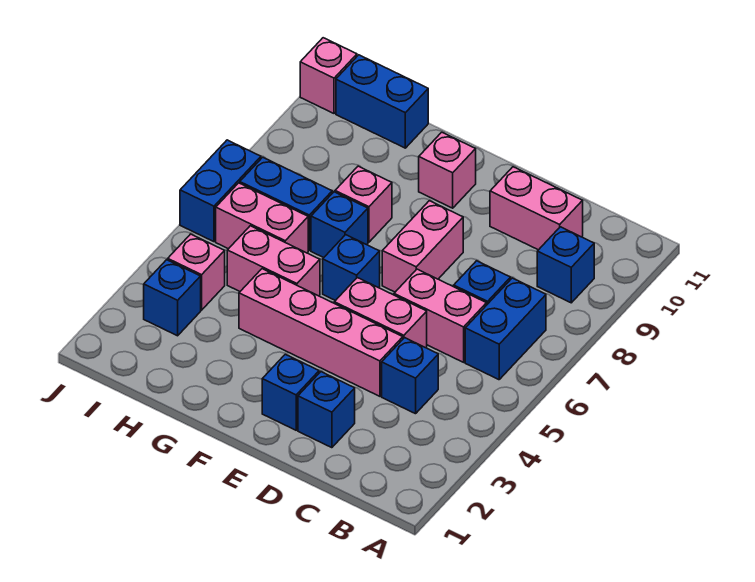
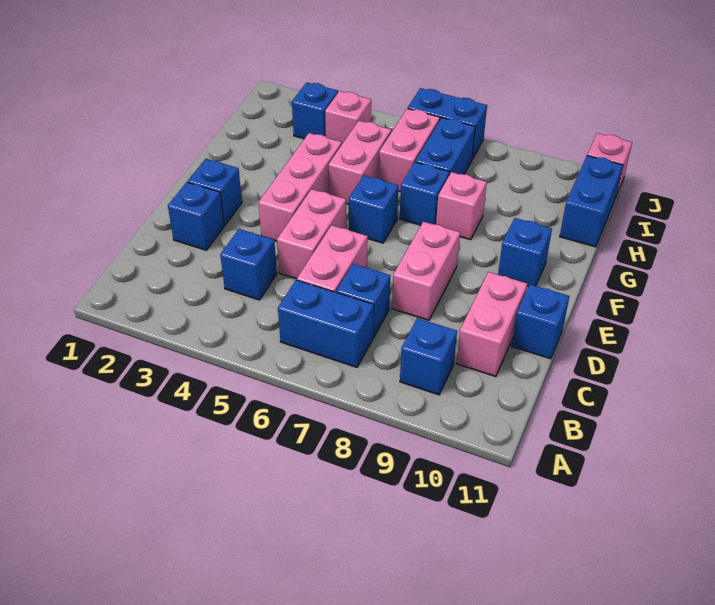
pink brick D4:G4 level 1 -> pink brick E4:G4 level 1
none -> blue brick D11 level 1
pink brick E7:E8 level 1 -> pink brick D8:E8 level 1
pink brick F10 level 1 -> blue brick F10 level 1

